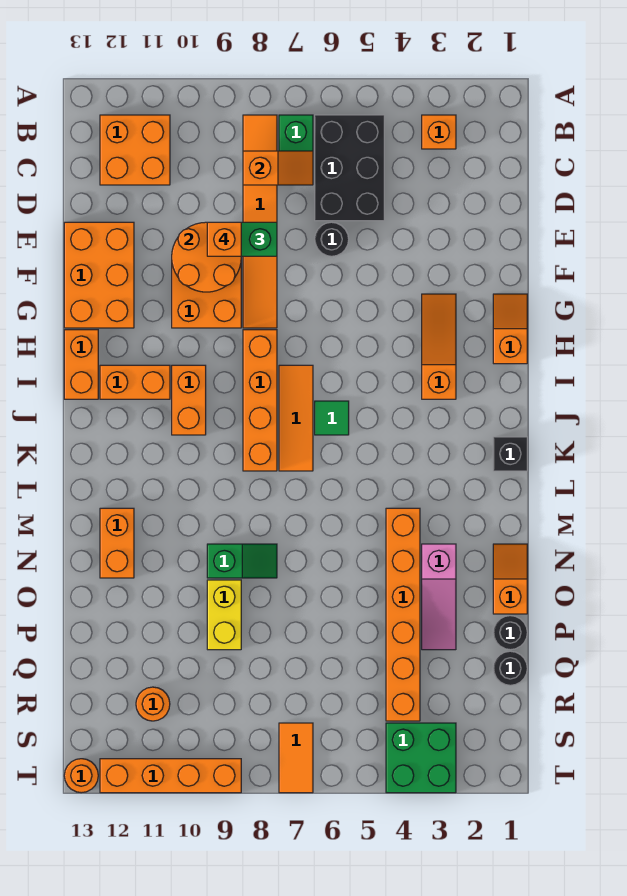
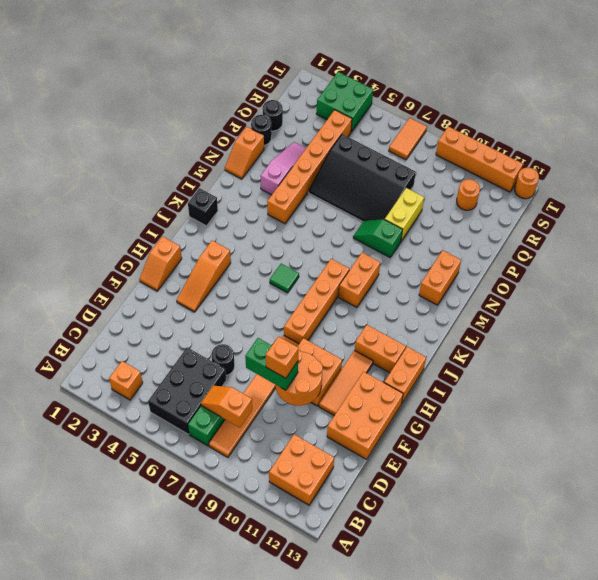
orange tile I7:K7 level 1 -> orange tile F11:H11 level 1
orange brick I10:J10 level 1 -> orange brick K9:L9 level 1
none -> black slope O5:Q8 level 1 top Q

